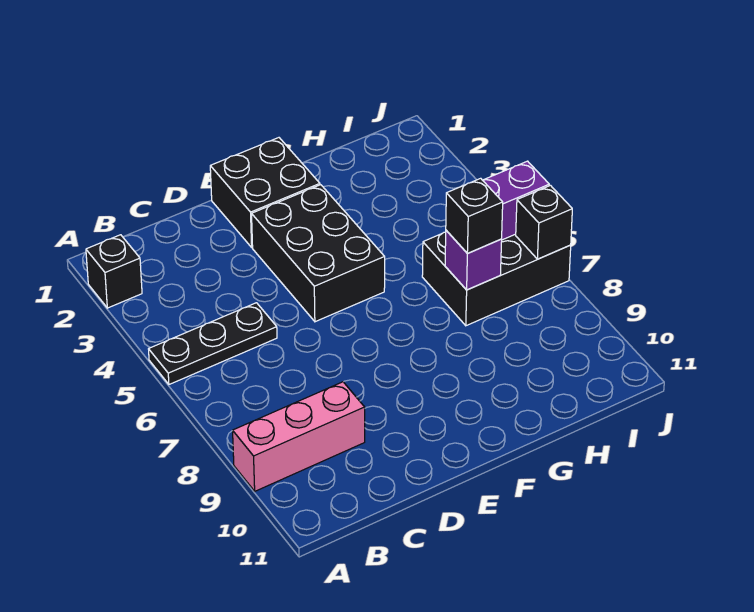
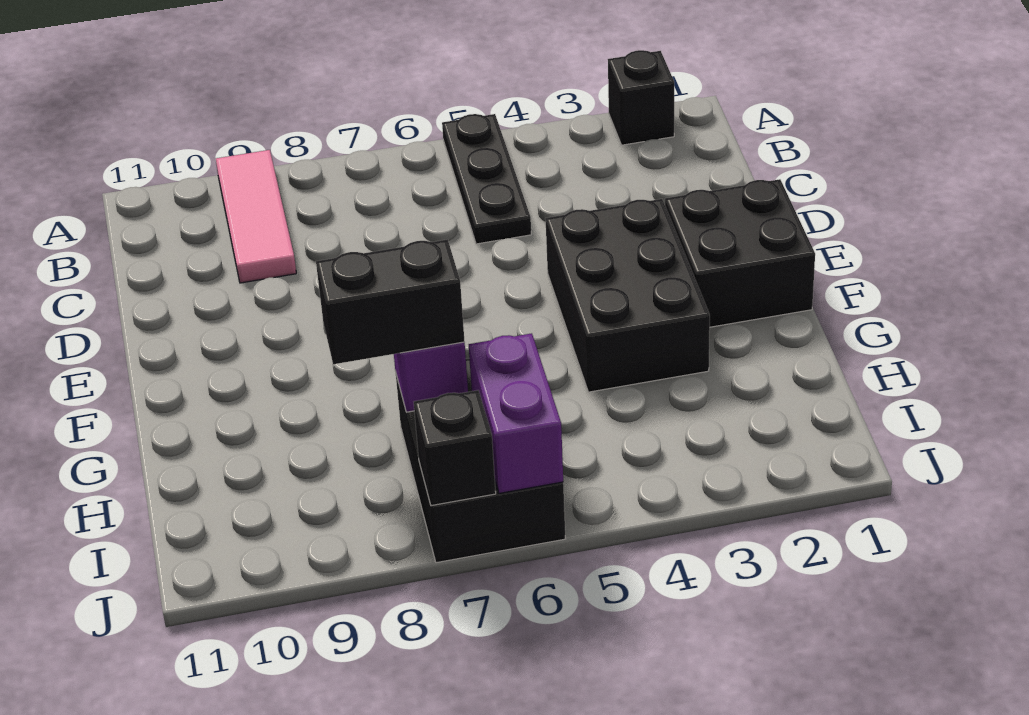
pink brick A9:C9 level 1 -> pink tile A9:C9 level 1
black brick E3:F5 level 1 -> black brick E3:G4 level 1
black brick H7 level 3 -> black brick H7:H8 level 3

